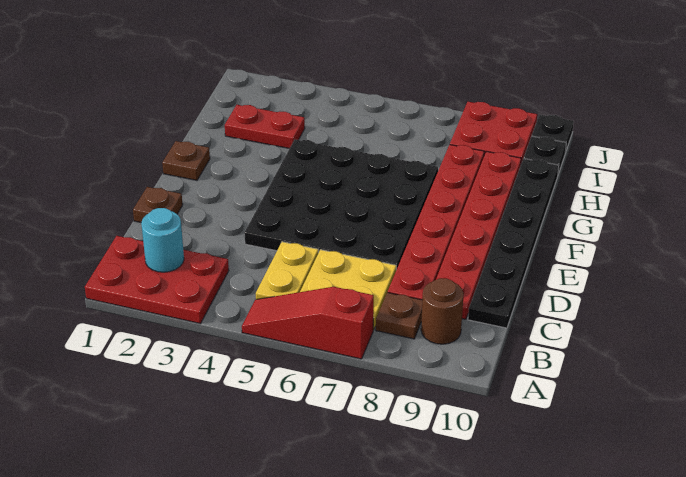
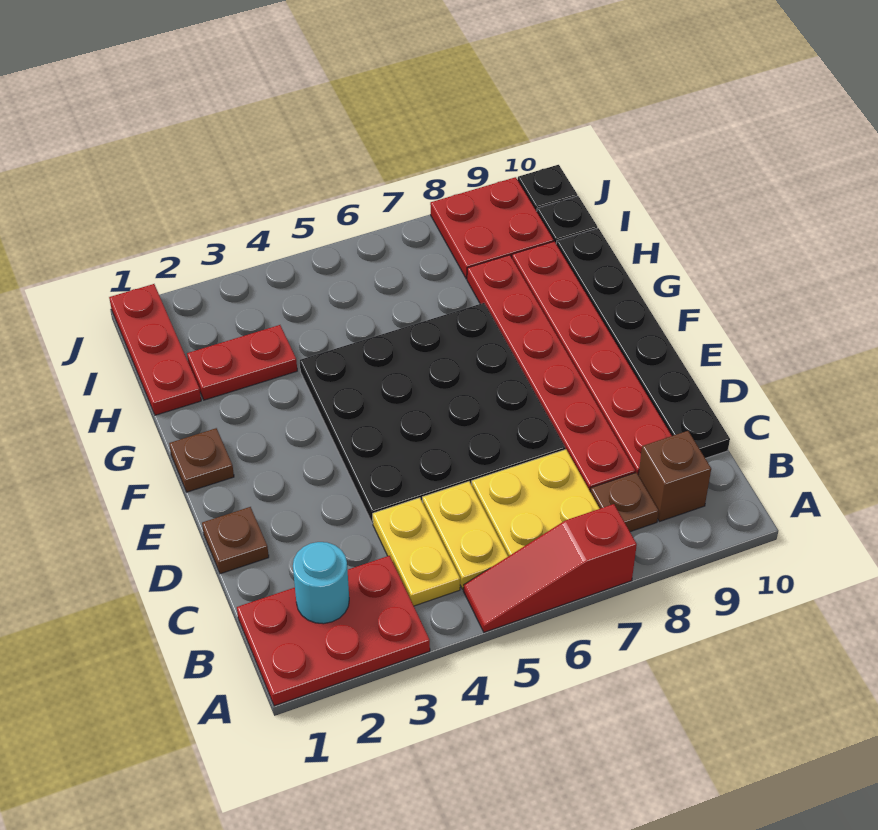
none -> yellow plate B4:C4 level 1
brown round brick B9 level 1 -> brown brick B9 level 1
none -> red plate H1:J1 level 1

